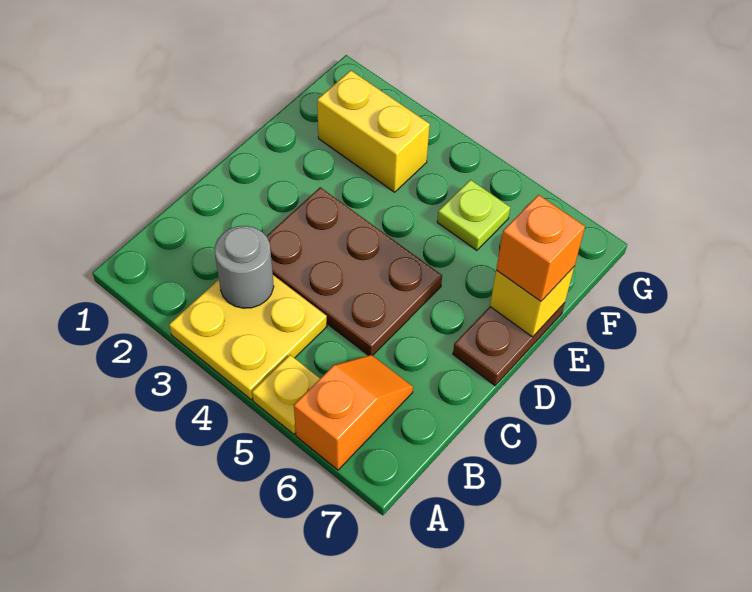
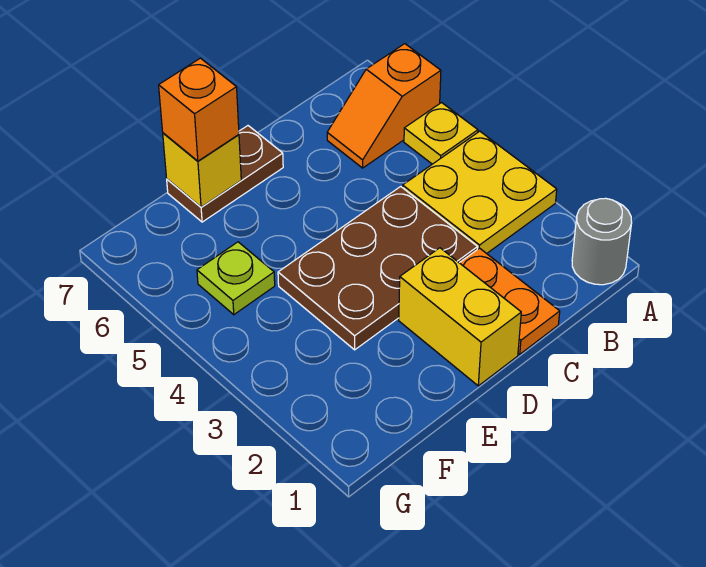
grey round brick B3 level 2 -> grey round brick A1 level 1
none -> orange plate C1:C2 level 1
brown plate C3:D5 level 1 -> brown plate C3:E4 level 1
yellow brick F2:F3 level 1 -> yellow brick D1:D2 level 1

